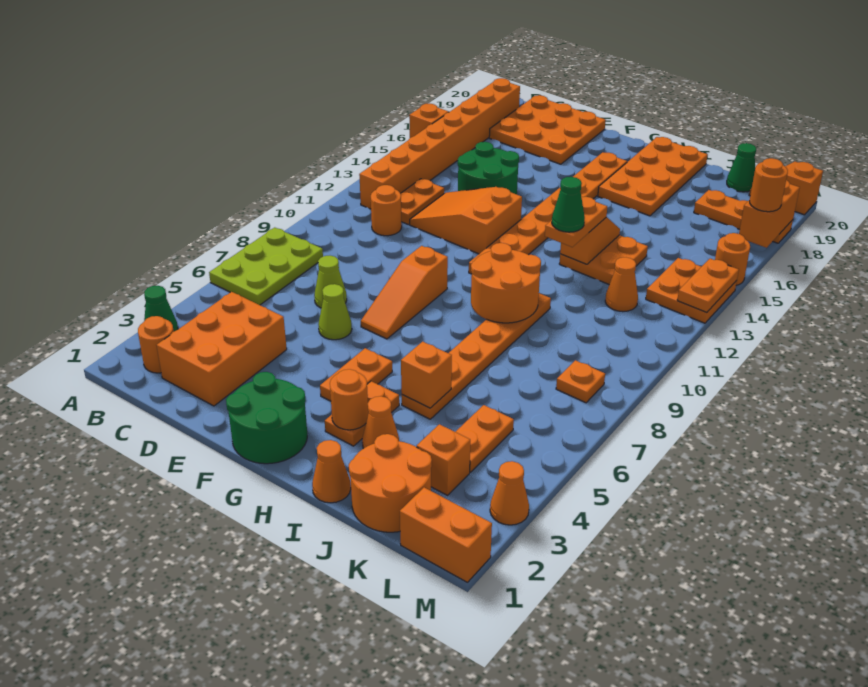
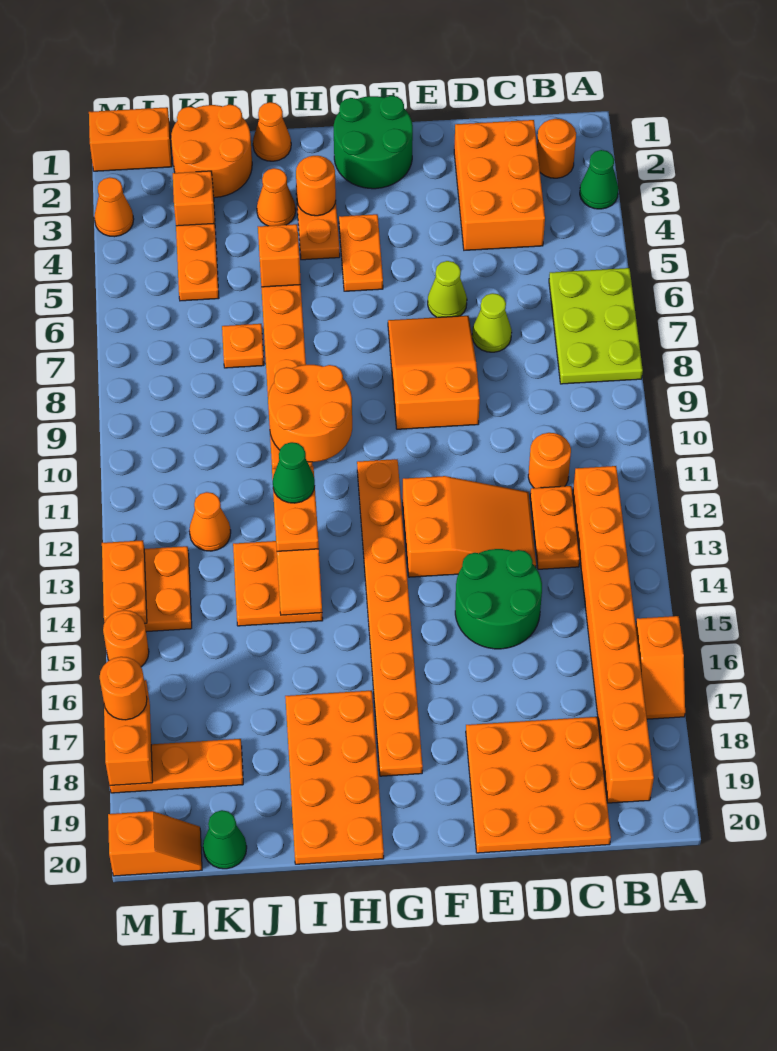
orange slope F7:F9 level 1 top 9 -> orange slope E7:F9 level 1 top 9
orange plate L8 level 1 -> orange plate J7 level 1

